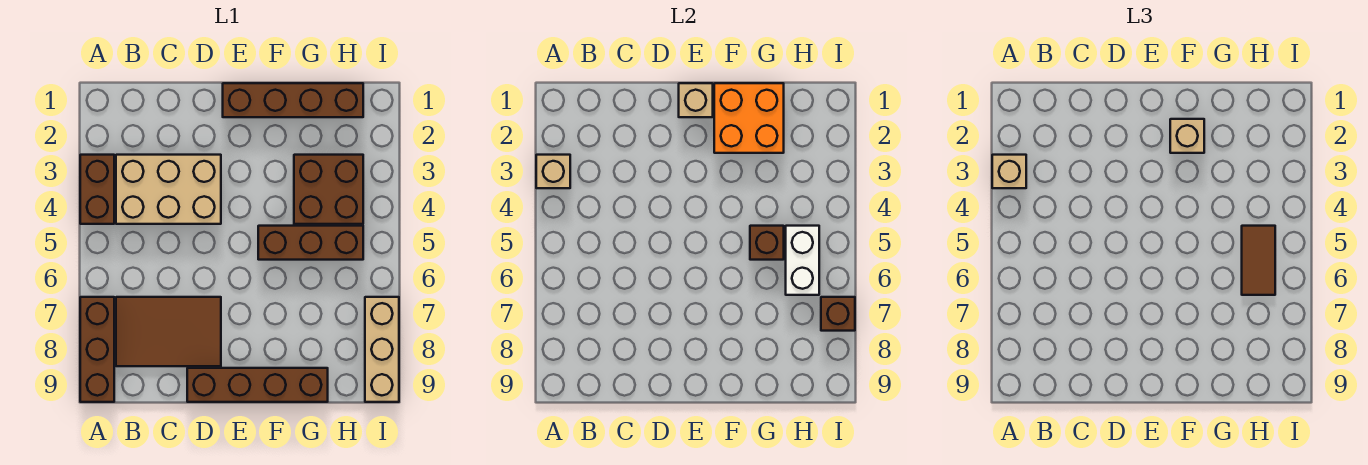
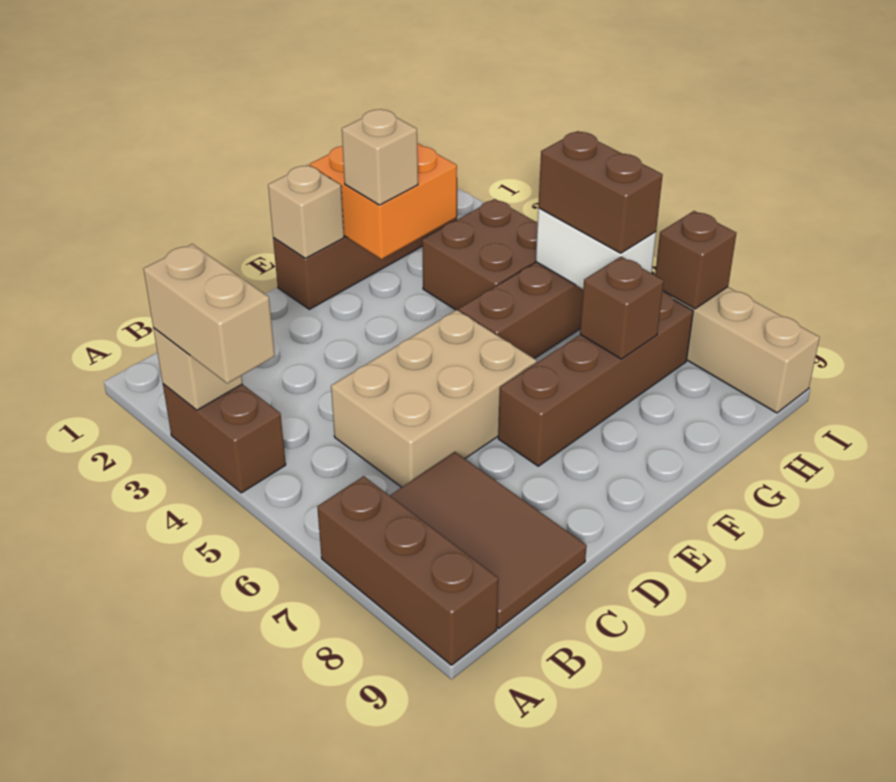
tan brick A3 level 3 -> tan brick A3:A4 level 3
tan brick B3:D4 level 1 -> tan brick C5:E6 level 1
brown tile B7:D8 level 1 -> brown tile B7:C9 level 1
brown brick D9:G9 level 1 -> brown brick E7:H7 level 1
brown brick G5 level 2 -> brown brick G7 level 2
brown tile H5:H6 level 3 -> brown brick H5:H6 level 3

